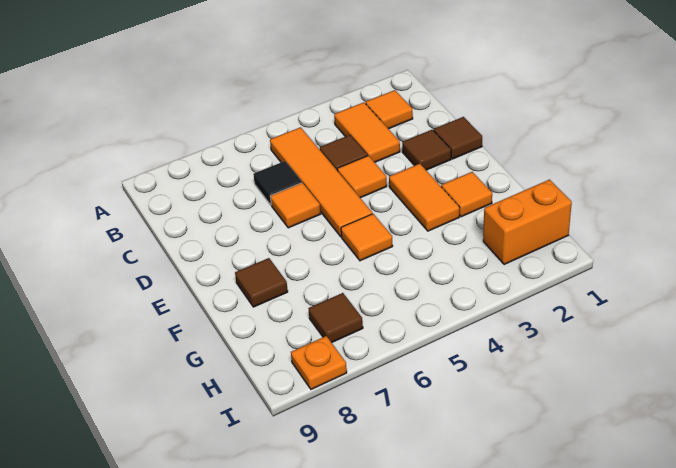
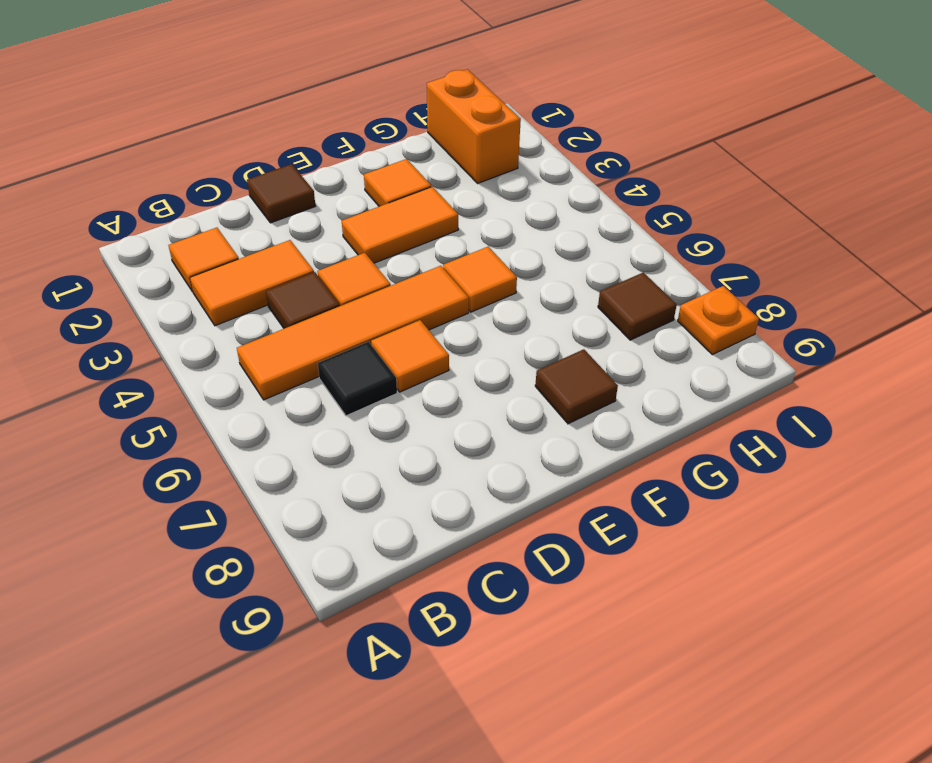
brown tile D2 level 1 -> none

